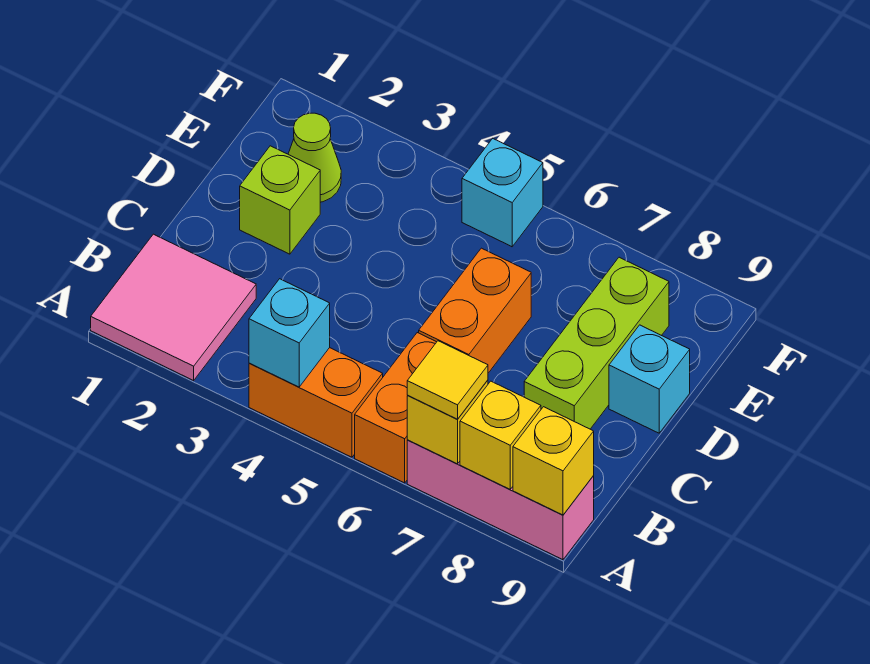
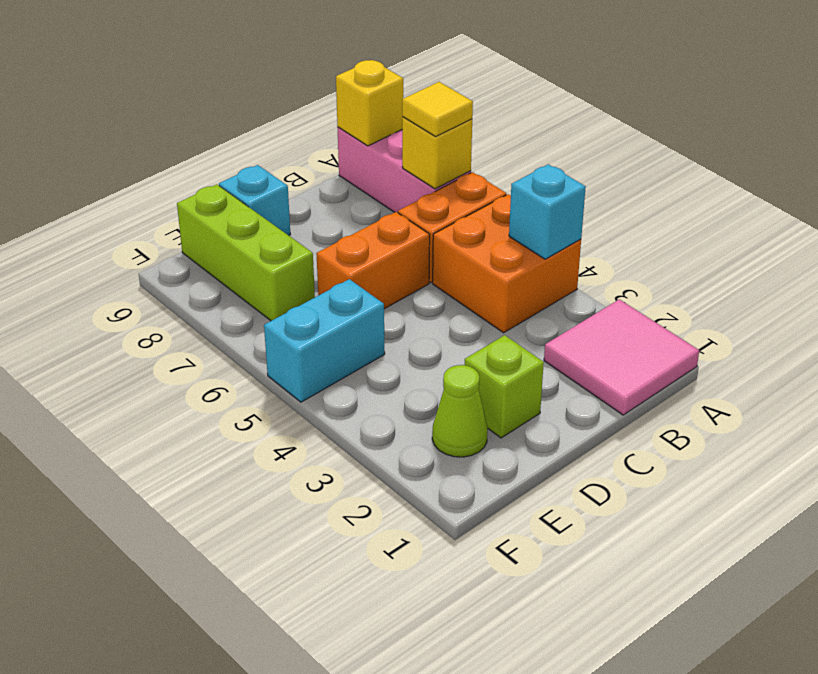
orange brick A4:A5 level 1 -> orange brick A4:B5 level 1
yellow brick A8 level 2 -> none
lime brick C8:E8 level 1 -> lime brick E7:E9 level 1
cyan brick F5 level 1 -> cyan brick E5:F5 level 1

